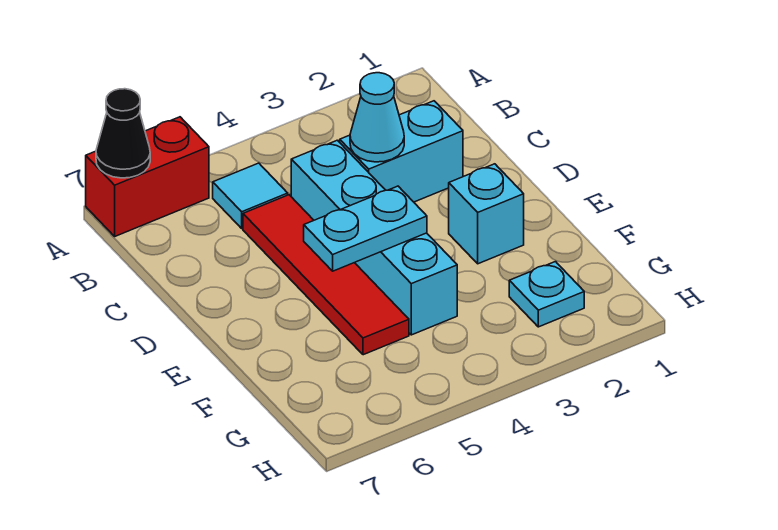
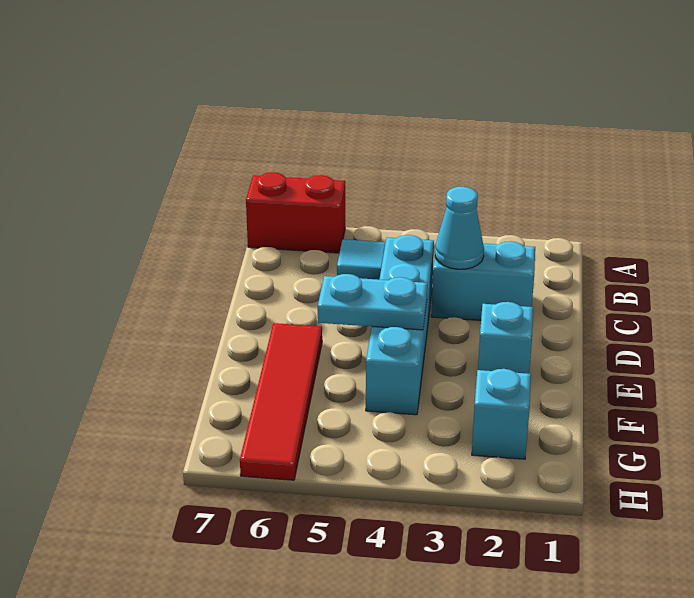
black cone A7 level 2 -> none
red tile C5:F5 level 1 -> red tile E6:H6 level 1
cyan plate G2 level 1 -> cyan brick G2 level 1

